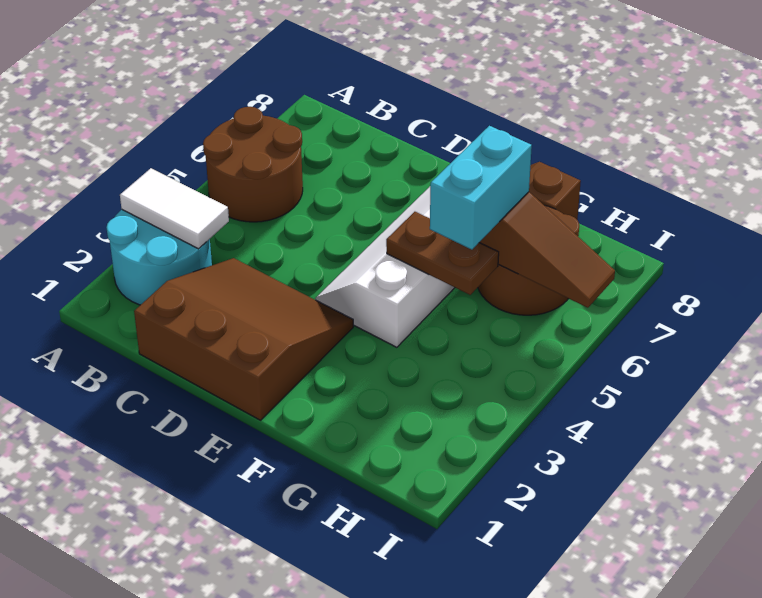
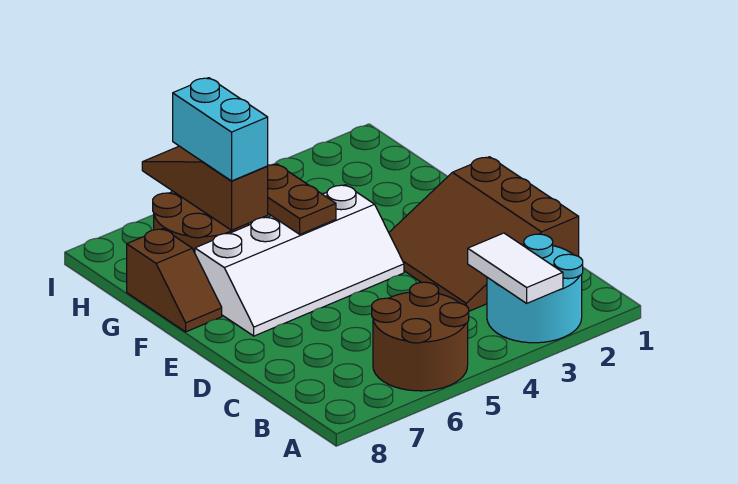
cyan brick G5:G6 level 3 -> cyan brick G6:H6 level 3

